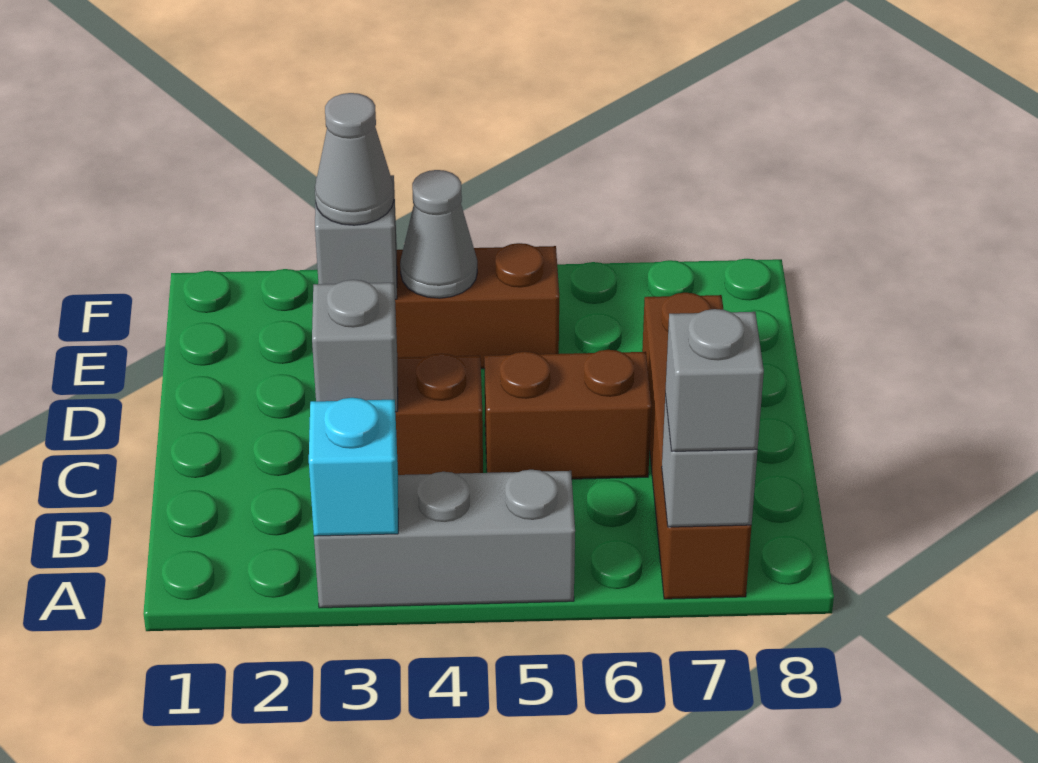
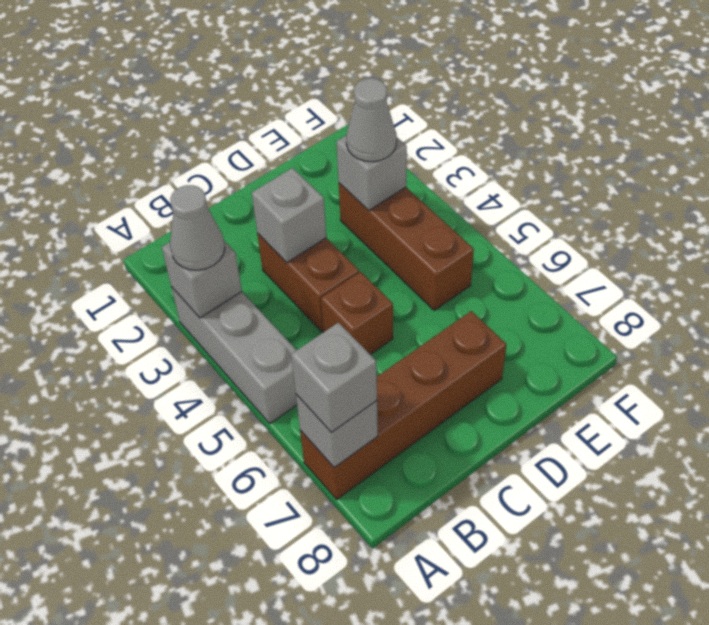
cyan brick A3 level 2 -> grey brick A3 level 2
brown brick C5:C6 level 1 -> brown brick C5 level 1
grey cone E4 level 2 -> grey cone A3 level 3

